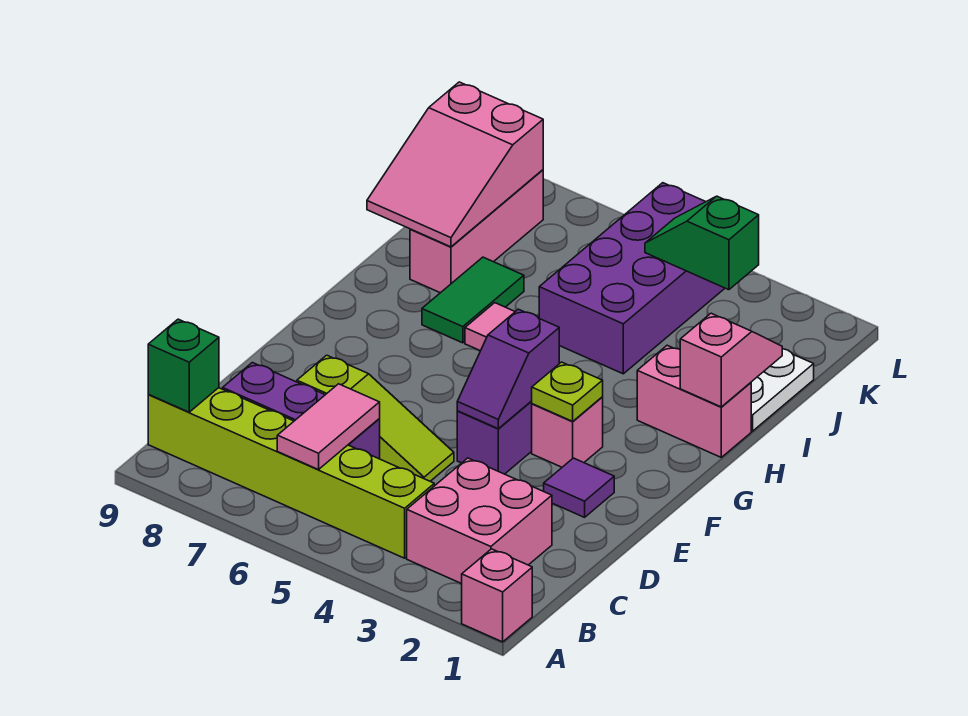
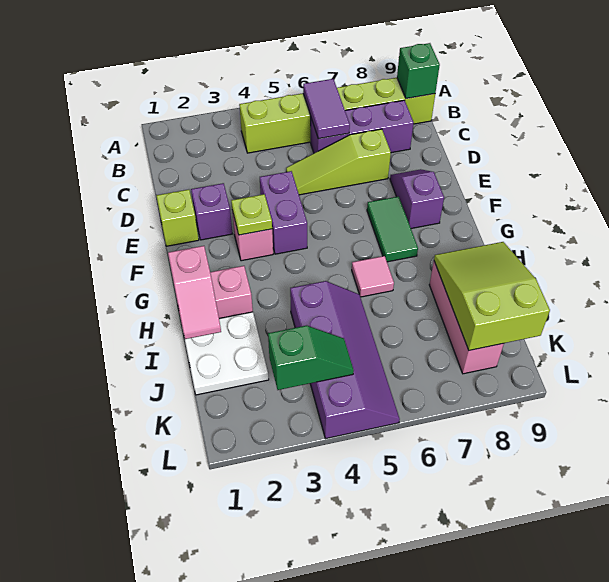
pink brick A1 level 1 -> none
pink brick B2:C3 level 1 -> none
pink tile B6:C6 level 2 -> purple tile B6:C6 level 2
none -> lime brick E1 level 1
purple tile E2 level 1 -> purple brick E2 level 1
purple slope E4:F4 level 2 top F -> purple slope E8:F8 level 1 top F
green tile H7:I7 level 1 -> green tile F7:G7 level 1
purple brick I4:L5 level 1 -> purple slope I4:L5 level 1 top 4
pink slope I8:K9 level 2 top K -> lime slope I8:K9 level 2 top K

